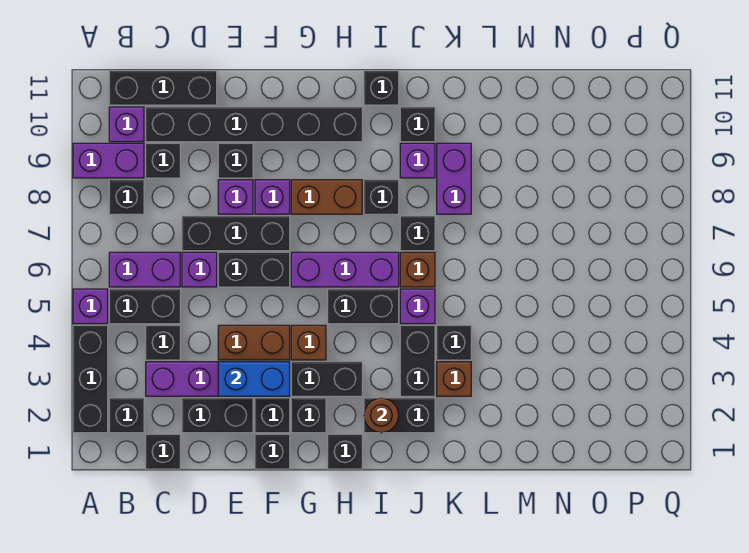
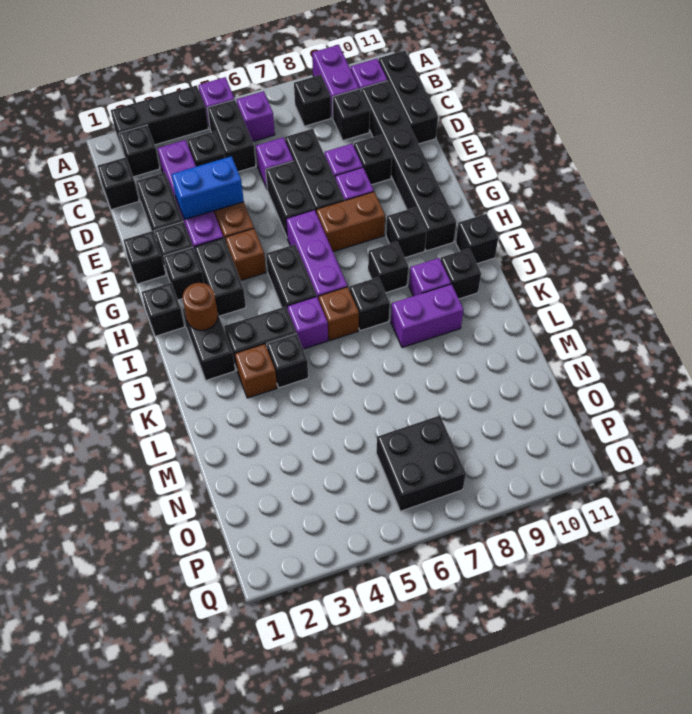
purple brick B6:C6 level 1 -> purple brick B6 level 1
blue brick E3:F3 level 2 -> blue brick E3:E4 level 2
brown brick G8:H8 level 1 -> brown brick G7:G8 level 1
none -> black brick H9 level 1
none -> black brick O6:P7 level 1

